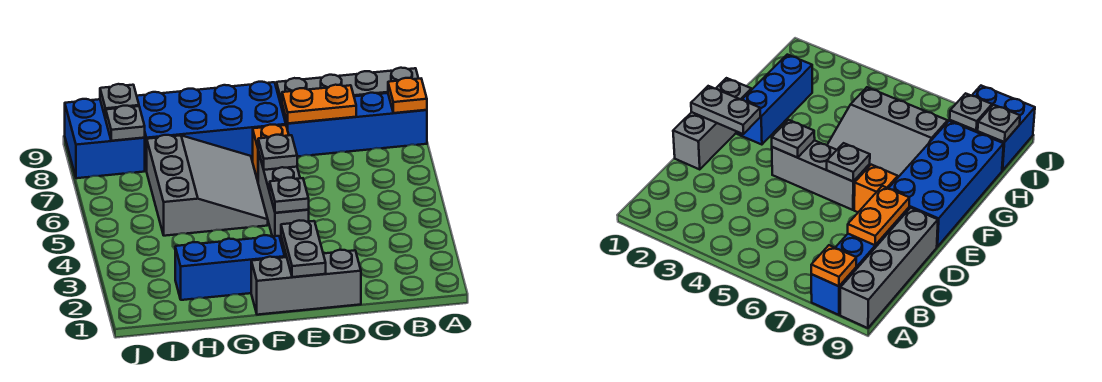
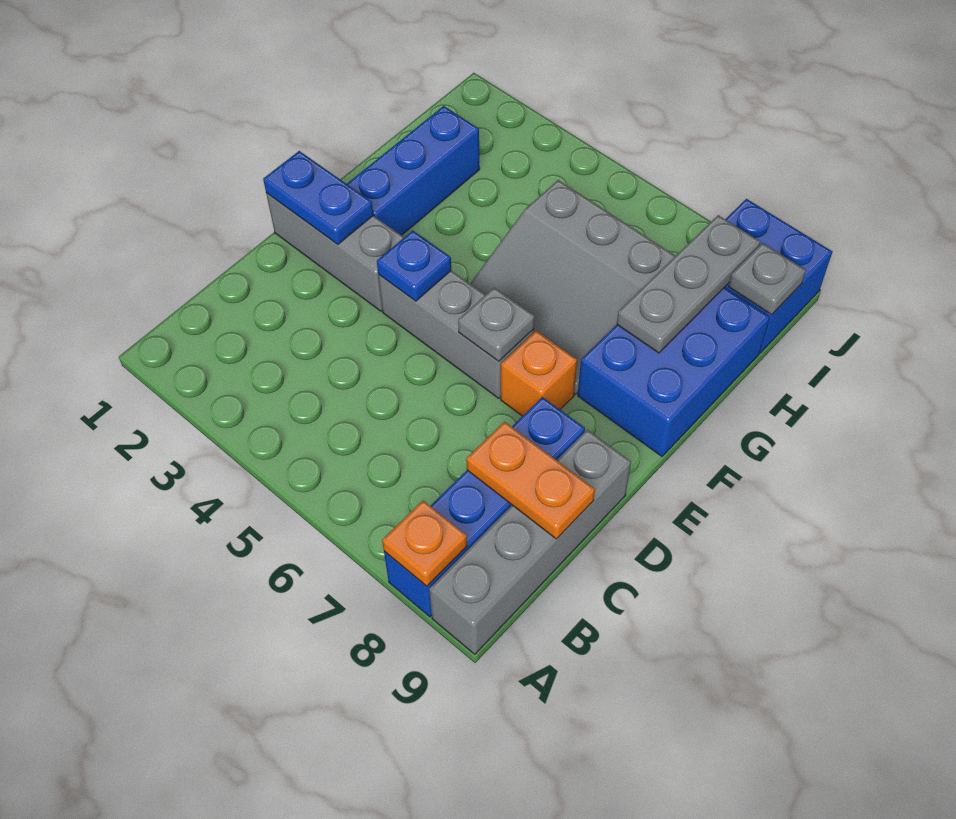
orange plate C8:D8 level 2 -> orange plate C8:C9 level 2
grey brick D1:F1 level 1 -> grey brick E1:E3 level 1
grey plate E1:E2 level 2 -> blue plate E1:E2 level 2
grey plate E4 level 2 -> blue plate E4 level 2
blue brick E8:H9 level 1 -> blue brick F8:H9 level 1
grey plate I8 level 2 -> grey plate G8:I8 level 2

